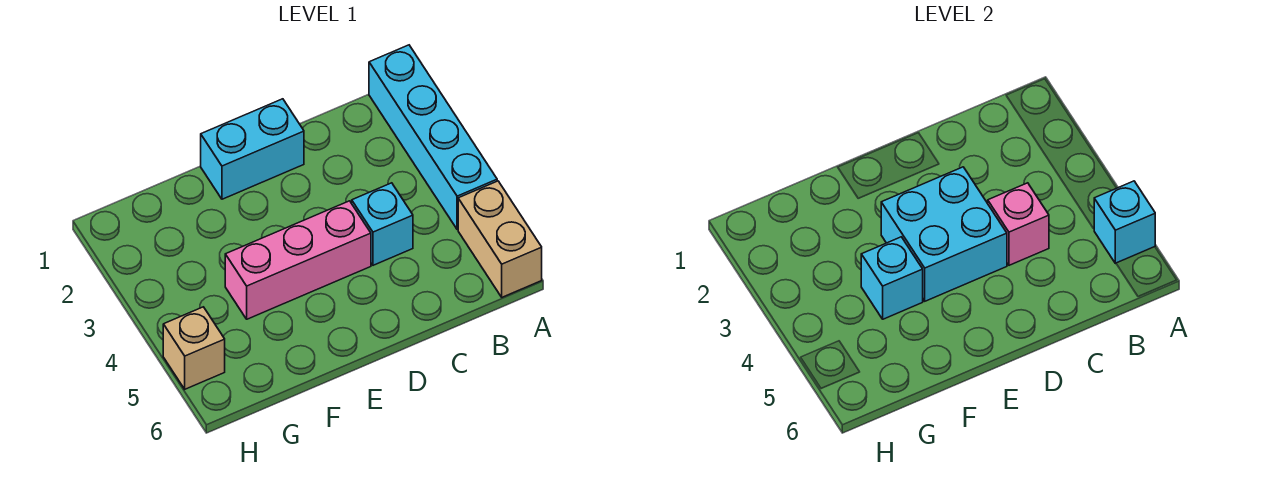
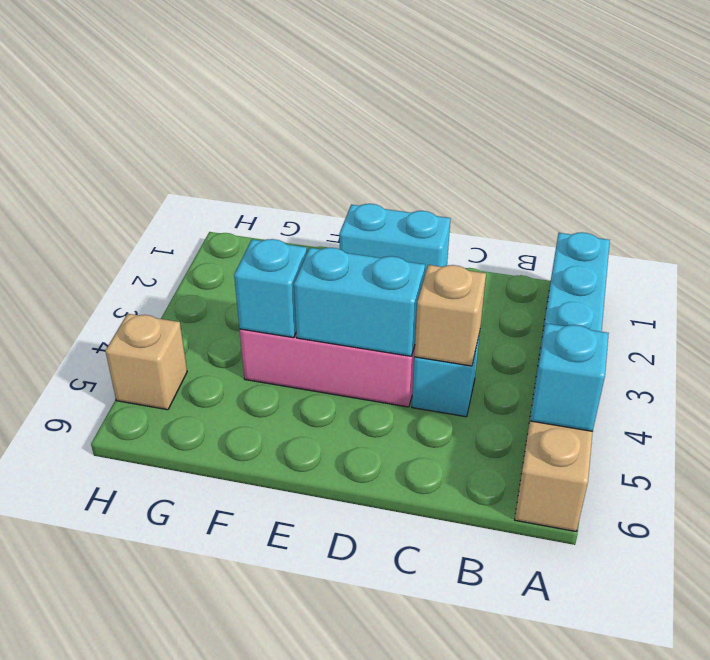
pink brick C4 level 2 -> tan brick C4 level 2
cyan brick D3:E4 level 2 -> cyan brick D4:E4 level 2

